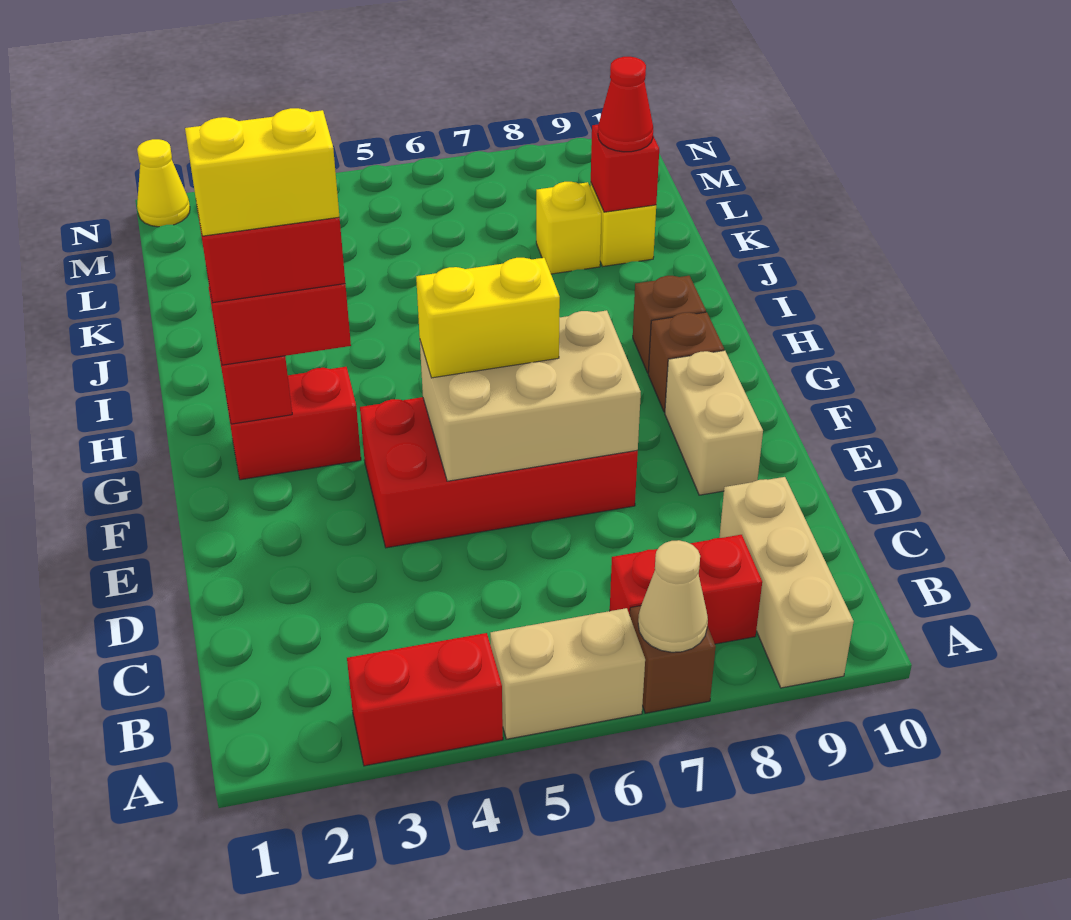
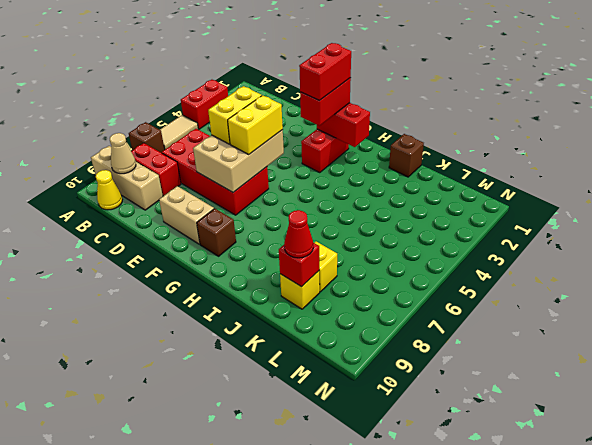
tan brick A5:A6 level 1 -> tan tile A5:A6 level 1
tan cone A7 level 2 -> tan cone B9 level 2
red brick B7:B8 level 1 -> red brick B8:C8 level 1
red brick E4:F7 level 1 -> red brick C6:F7 level 1
yellow brick G2:G3 level 5 -> yellow brick E5:E6 level 3
brown brick H9 level 1 -> brown brick J1 level 1
yellow cone N1 level 1 -> yellow cone B10 level 1

